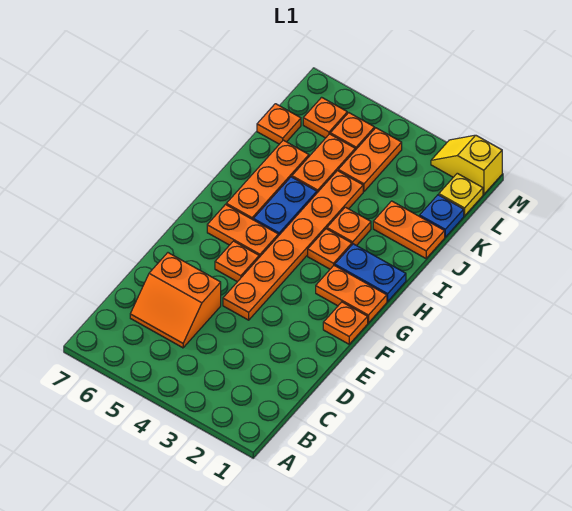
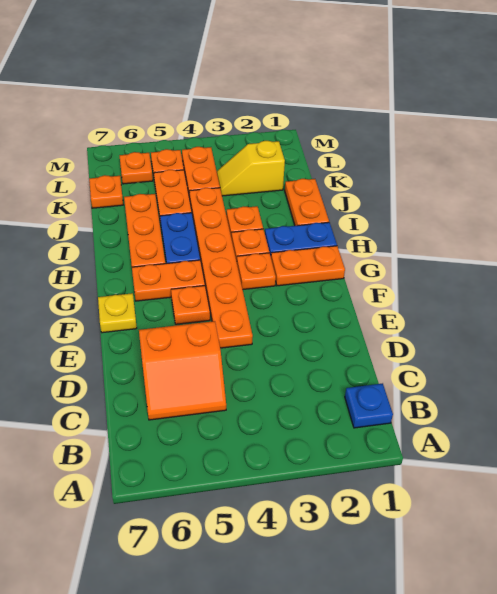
orange plate F1 level 1 -> orange plate G3 level 1
orange plate J1:J2 level 1 -> orange plate I1:J1 level 1
blue plate K1 level 1 -> blue plate B1 level 1
yellow plate L1 level 1 -> yellow plate F7 level 1
yellow slope M1:M2 level 1 top 1 -> yellow slope K2:K3 level 1 top 2

